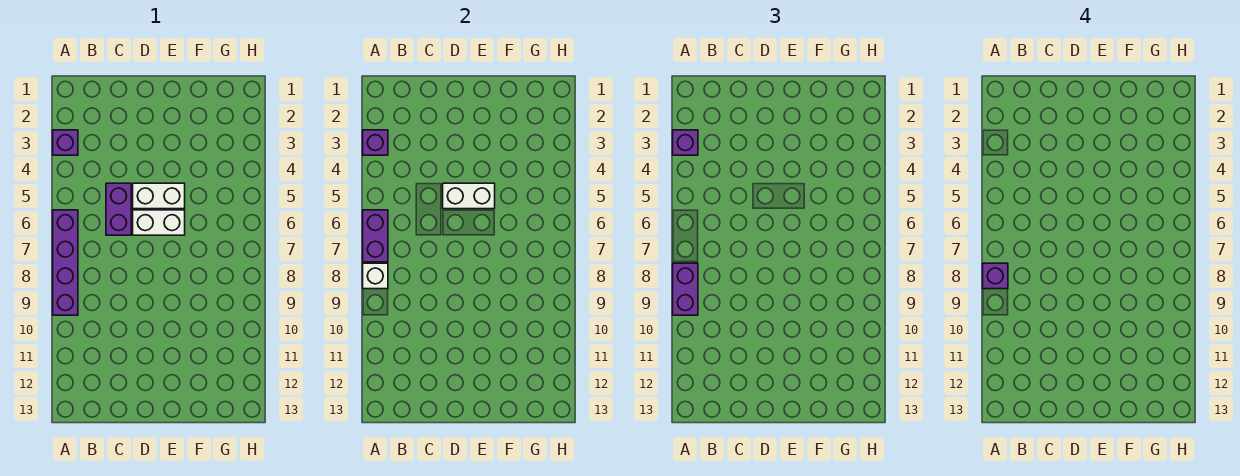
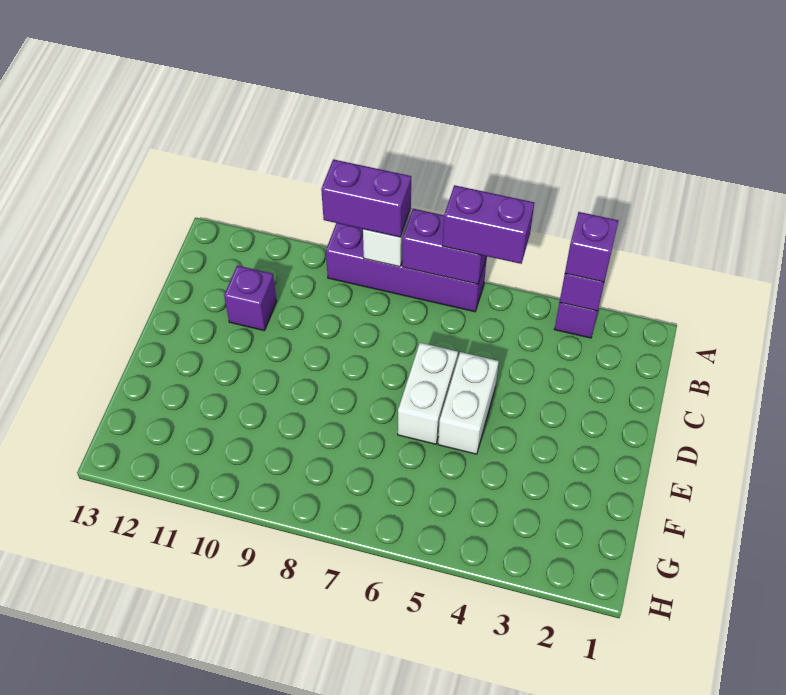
purple brick A8 level 4 -> purple brick C11 level 1
purple brick C5:C6 level 1 -> purple brick A5:A6 level 3
white brick D5:E5 level 2 -> none

